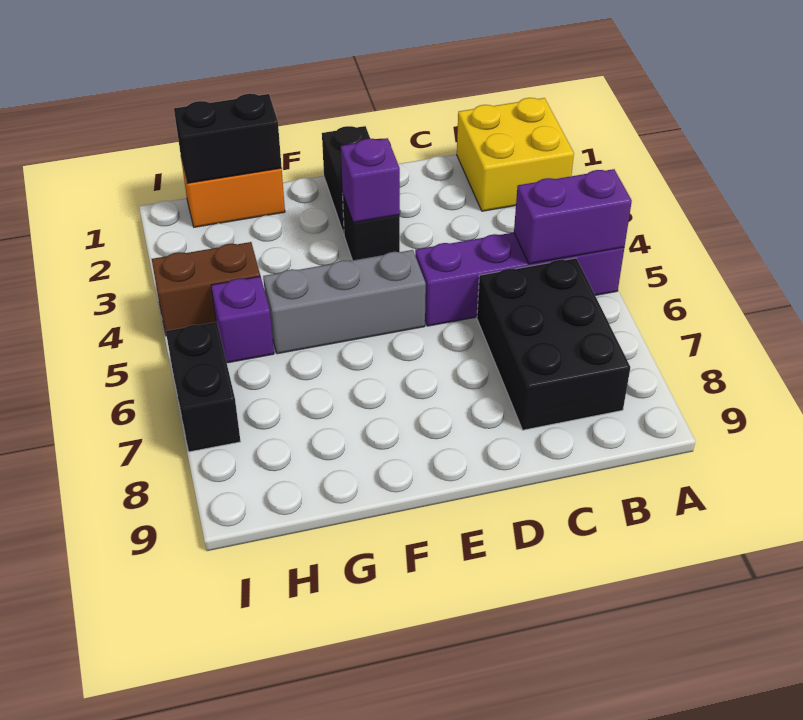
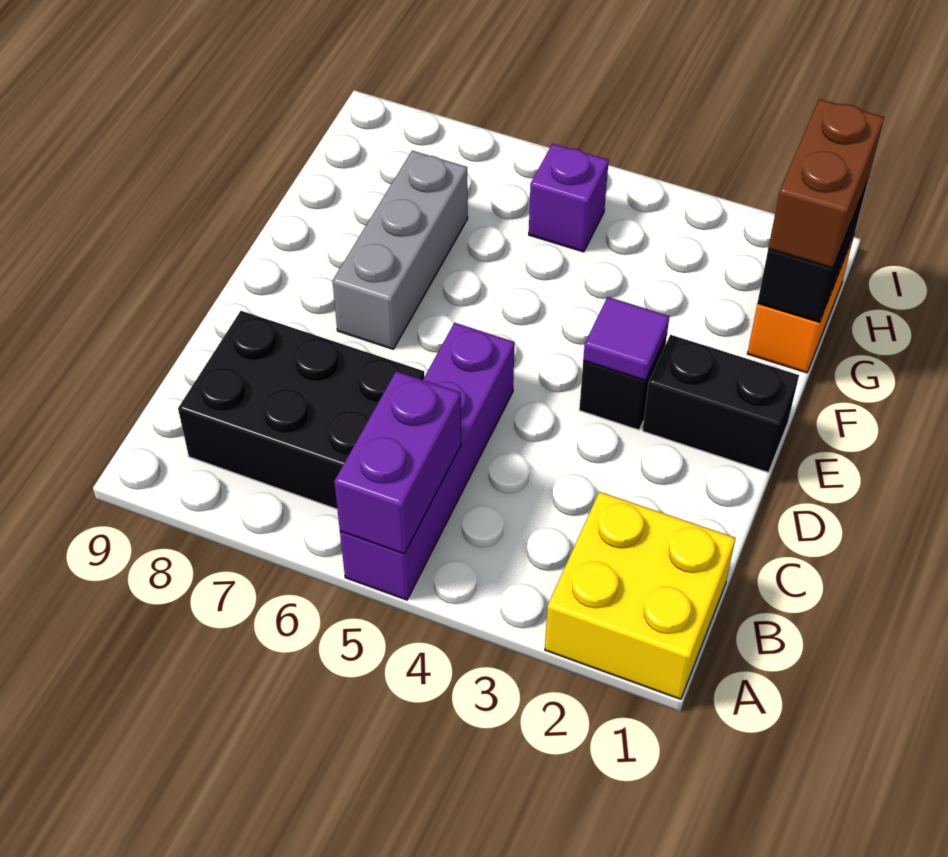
purple brick E3 level 2 -> purple tile E3 level 2
grey brick E5:G5 level 1 -> grey brick E7:G7 level 1
brown brick H4:I4 level 1 -> brown brick G1:H1 level 3
black brick I6:I7 level 1 -> none

